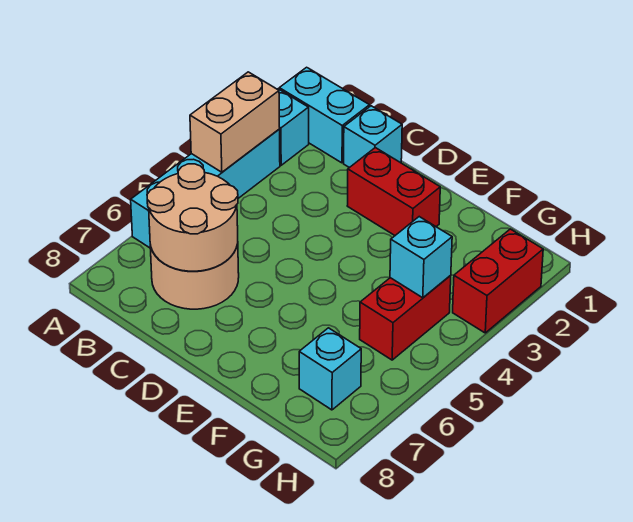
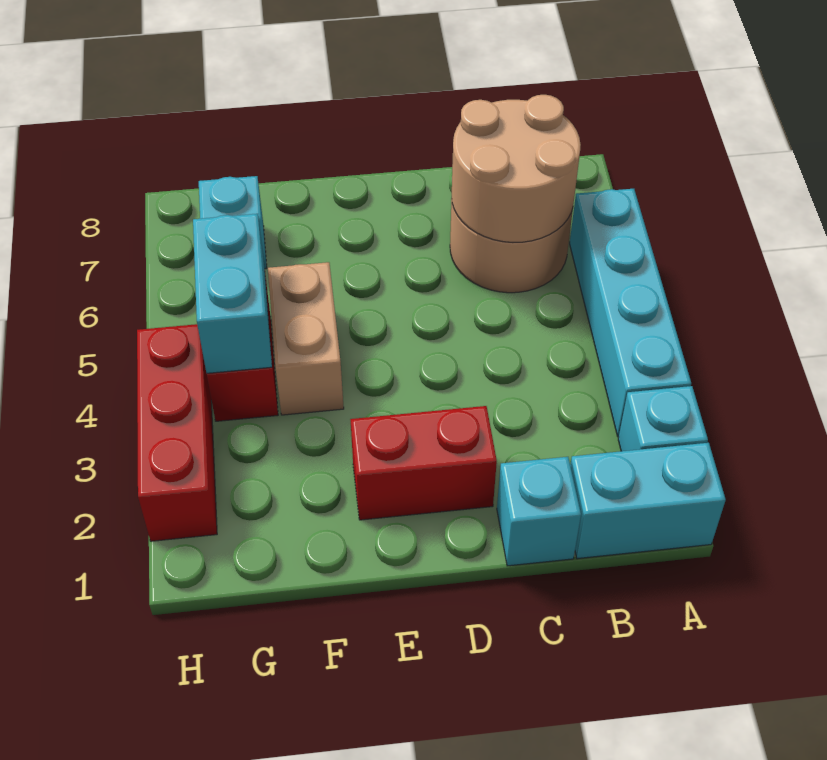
tan brick A3:A4 level 2 -> tan brick F4:F5 level 1
cyan brick G4 level 2 -> cyan brick G4:G5 level 2
red brick H2:H3 level 1 -> red brick H2:H4 level 1

